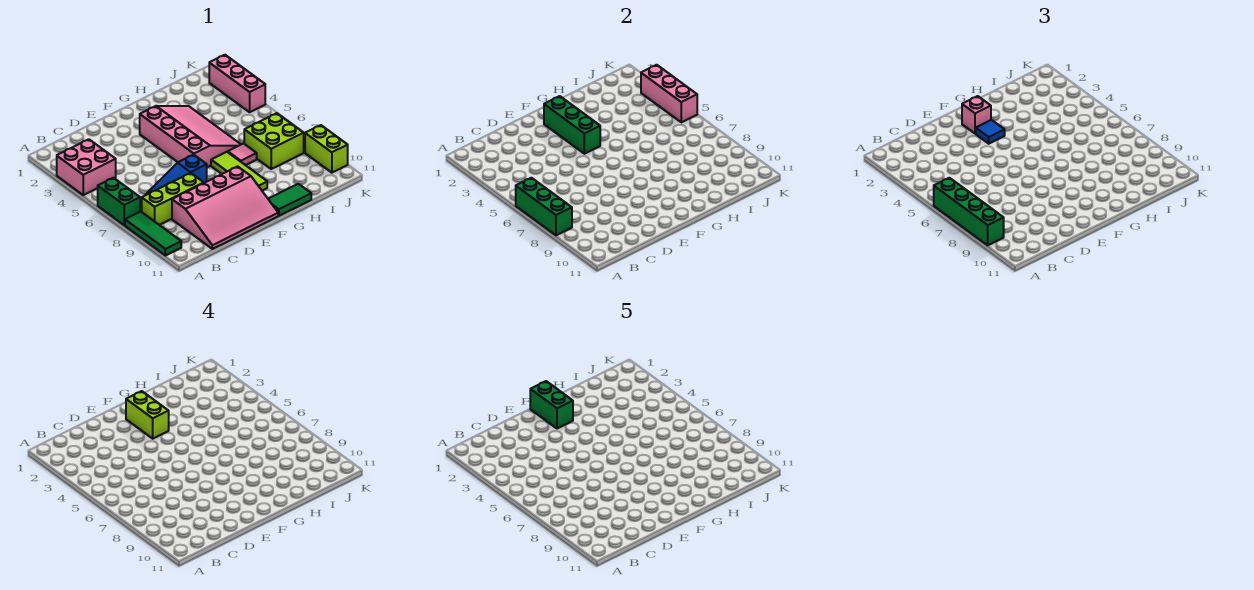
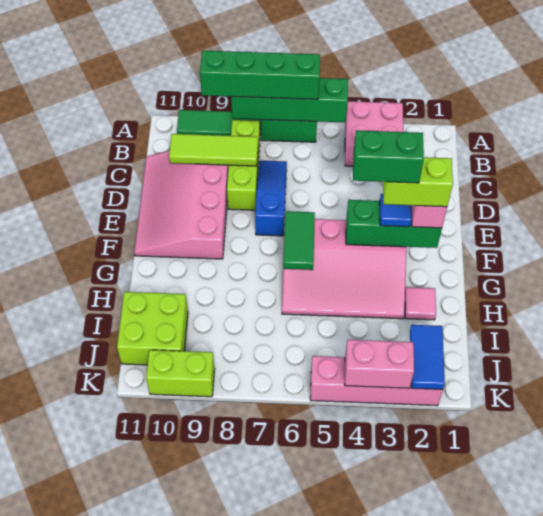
green brick A6:A8 level 2 -> green brick A5:A8 level 2
green brick F1:F2 level 5 -> green brick F3:F4 level 5
lime tile G7:G9 level 1 -> lime tile C8:C10 level 2
green tile G11:H11 level 1 -> green tile F6:G6 level 2
pink tile H7 level 1 -> pink tile H2 level 1
lime brick I7:J8 level 1 -> lime brick I10:J11 level 1
none -> blue tile J2:K2 level 2
pink brick K2:K4 level 1 -> pink brick K2:K5 level 1
pink brick K3:K5 level 2 -> pink brick K3:K4 level 2

